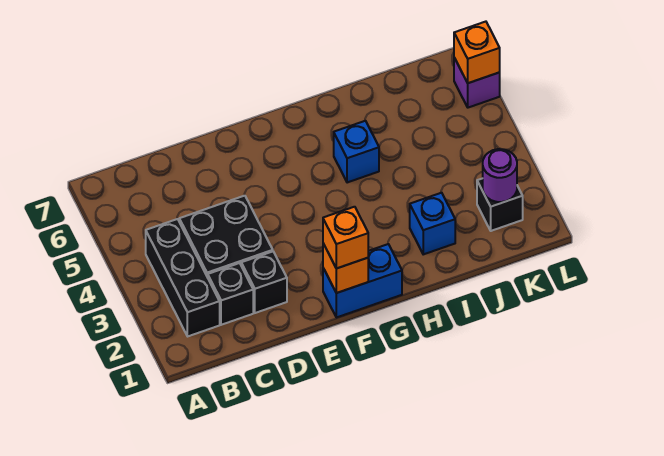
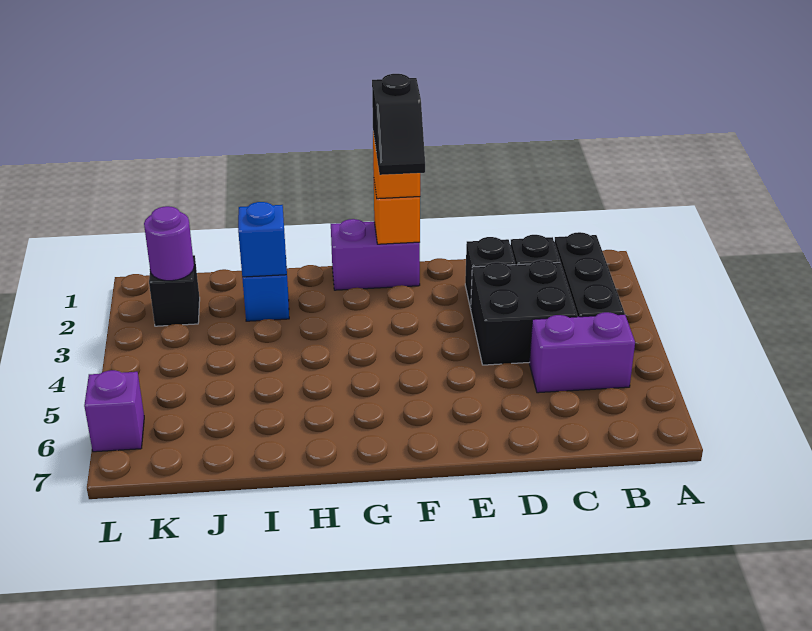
none -> purple brick B5:C5 level 1
blue brick F1:G1 level 1 -> purple brick F1:G1 level 1
none -> black slope F1:F2 level 4 top 1
blue brick H5 level 1 -> blue brick I2 level 2
orange brick L6 level 2 -> none

